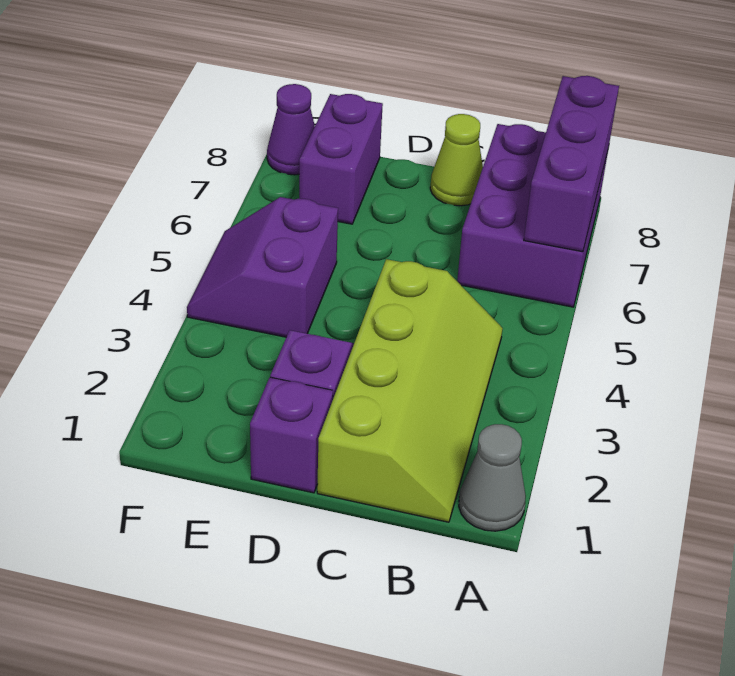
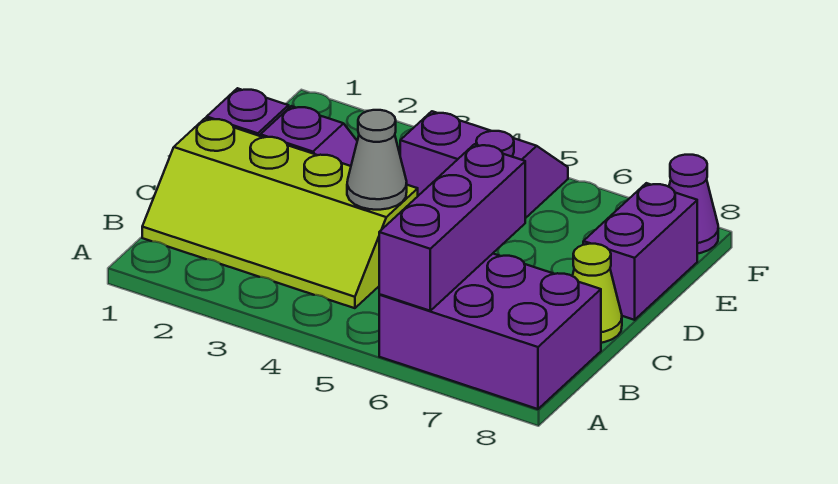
grey cone A1 level 1 -> grey cone C4 level 2
purple brick A6:A8 level 2 -> purple brick A6:C6 level 2
purple brick E7:E8 level 1 -> purple brick D8:E8 level 1

